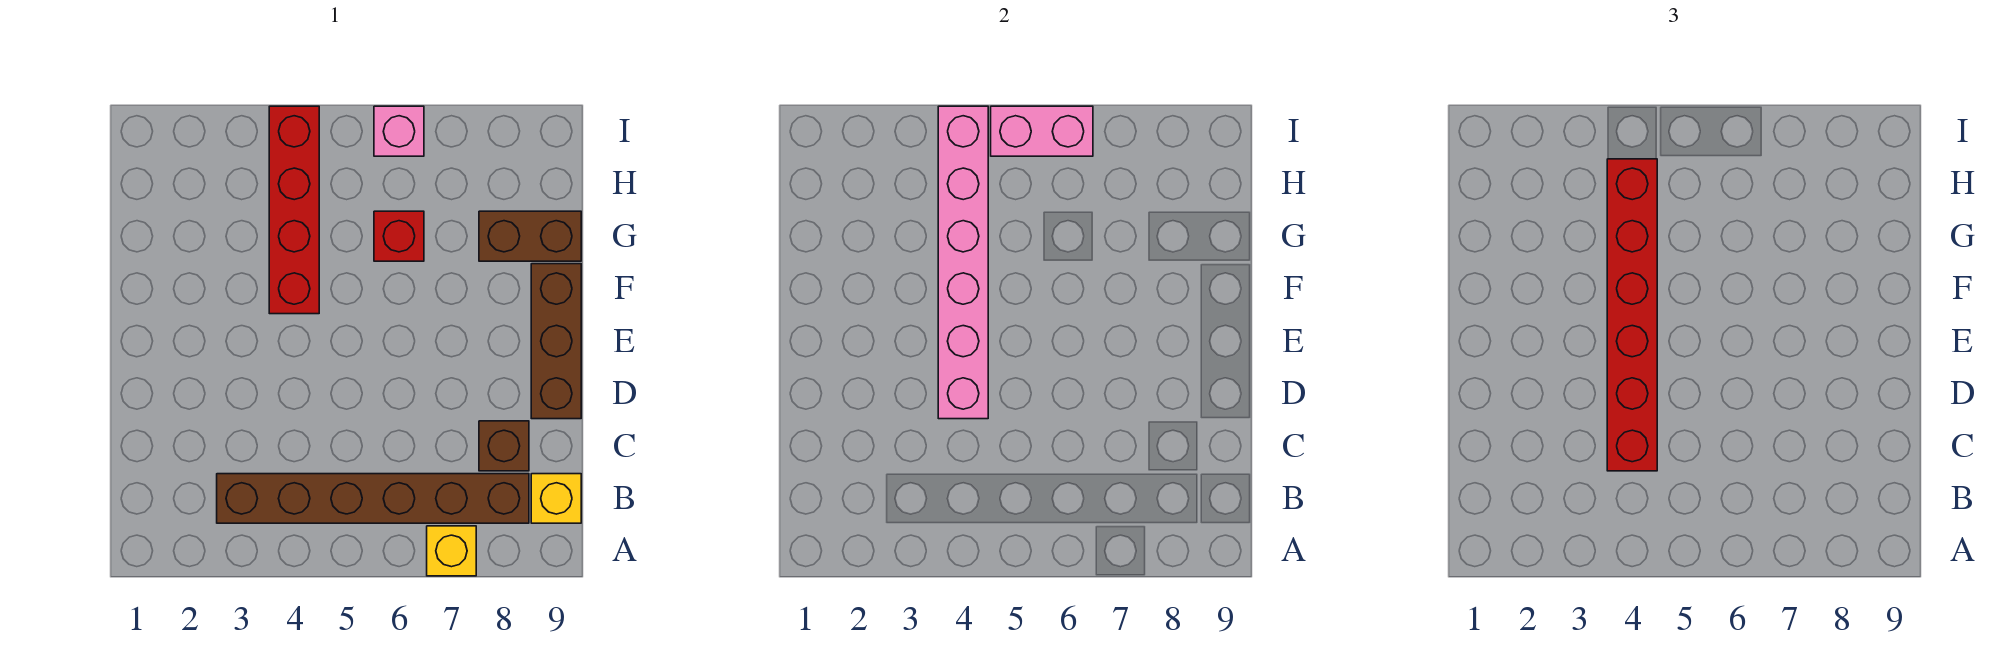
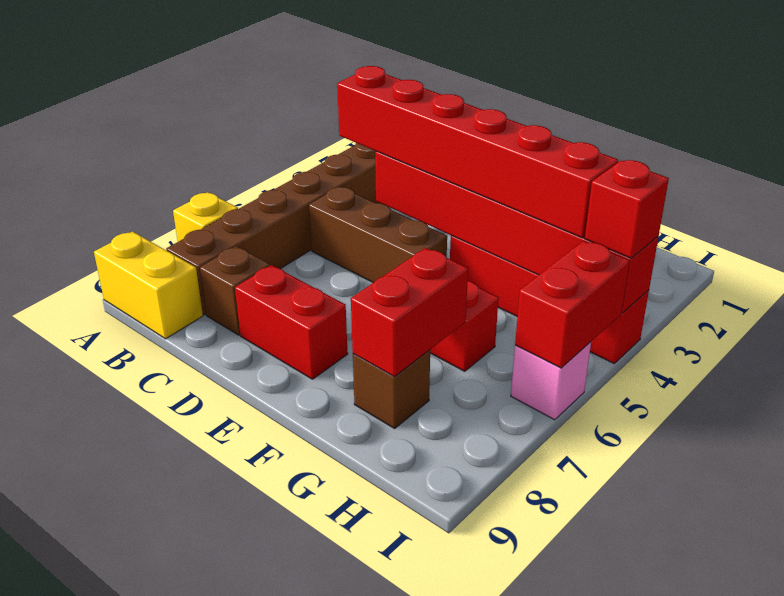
yellow brick B9 level 1 -> yellow brick A9:B9 level 1
pink brick D4:I4 level 2 -> red brick D4:I4 level 2
none -> red brick D8:E8 level 1
brown brick D9:F9 level 1 -> brown brick C5:E5 level 1
none -> red brick G7:G8 level 2
brown brick G8:G9 level 1 -> brown brick G8 level 1
none -> red brick I4 level 3
pink brick I5:I6 level 2 -> red brick I5:I6 level 2

